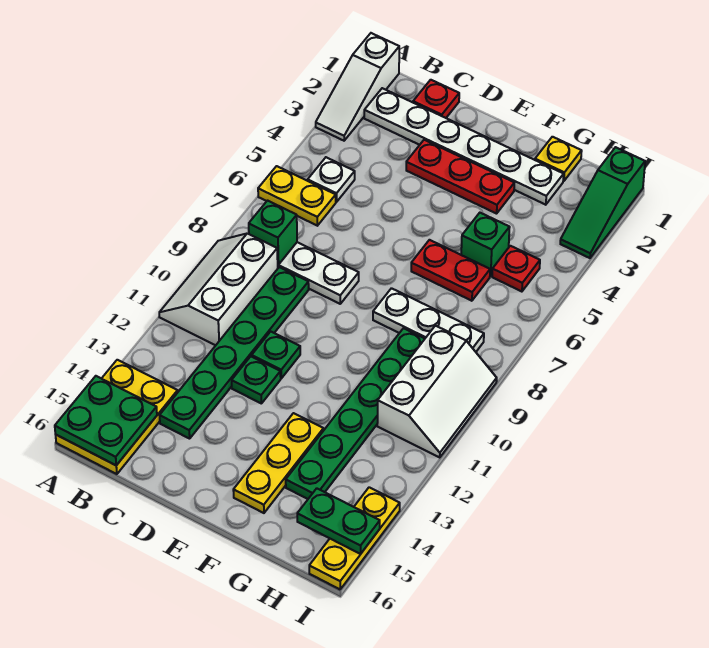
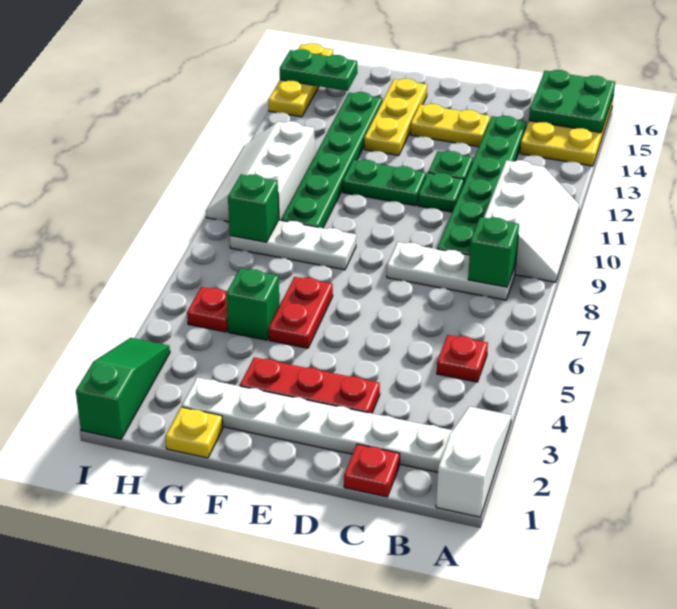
yellow plate A6:B6 level 1 -> yellow plate D14:E14 level 1
white plate B5 level 1 -> red plate B5 level 1
none -> green plate E11:F11 level 1
red plate F6:G6 level 1 -> red plate F5:F6 level 1
none -> green brick H8 level 2

